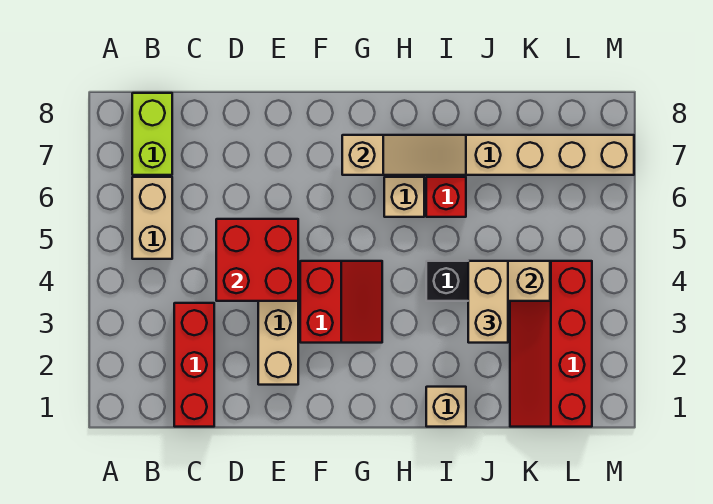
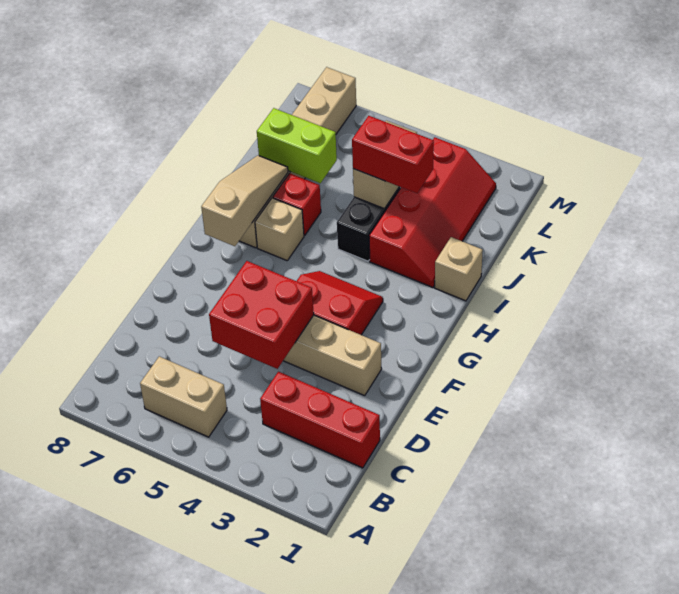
lime brick B7:B8 level 1 -> lime brick J6:J7 level 2
tan brick J3:J4 level 3 -> red brick J3:J4 level 3
red slope K1:L4 level 1 top L -> red slope I2:L3 level 1 top 3

